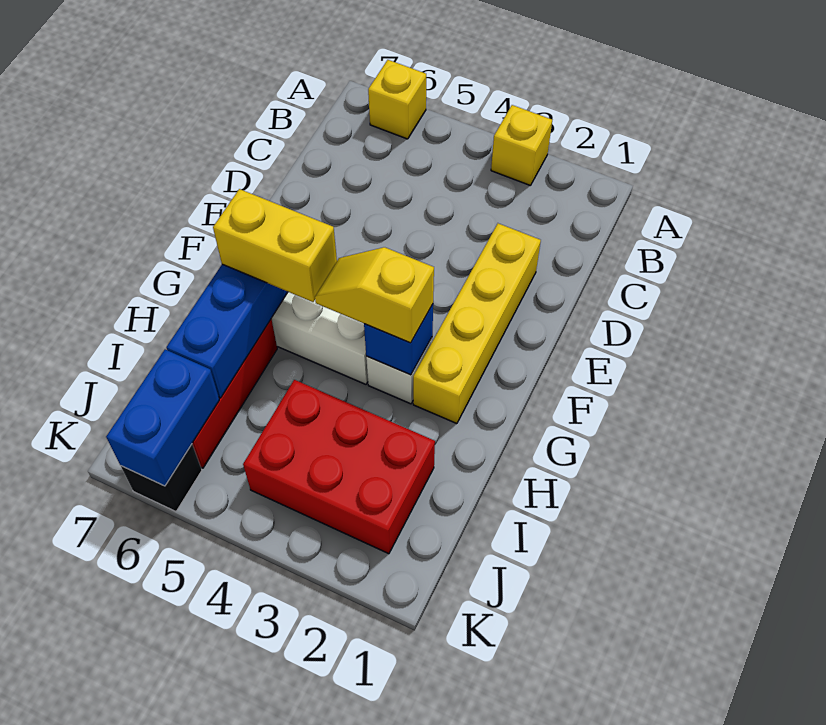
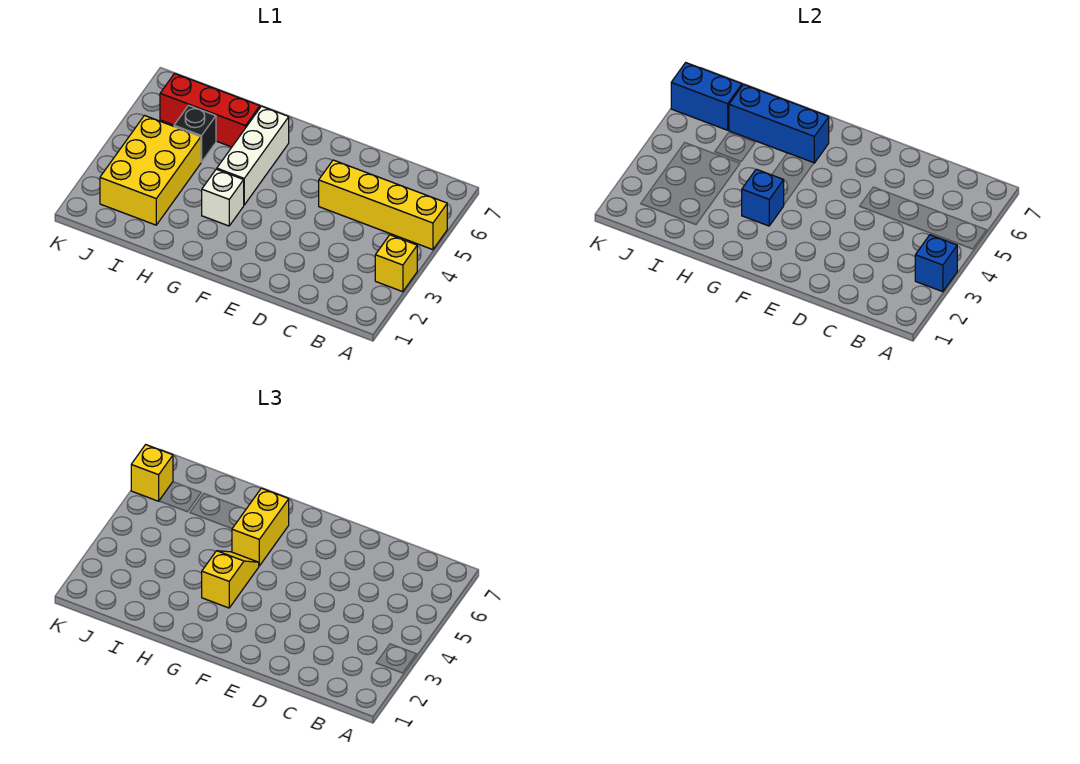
none -> blue brick A3 level 2
yellow brick A6 level 1 -> yellow brick K6 level 3
yellow brick D2:G2 level 1 -> yellow brick A5:D5 level 1
red brick I2:J4 level 1 -> yellow brick I2:J4 level 1
black brick K6 level 1 -> black brick I5 level 1

